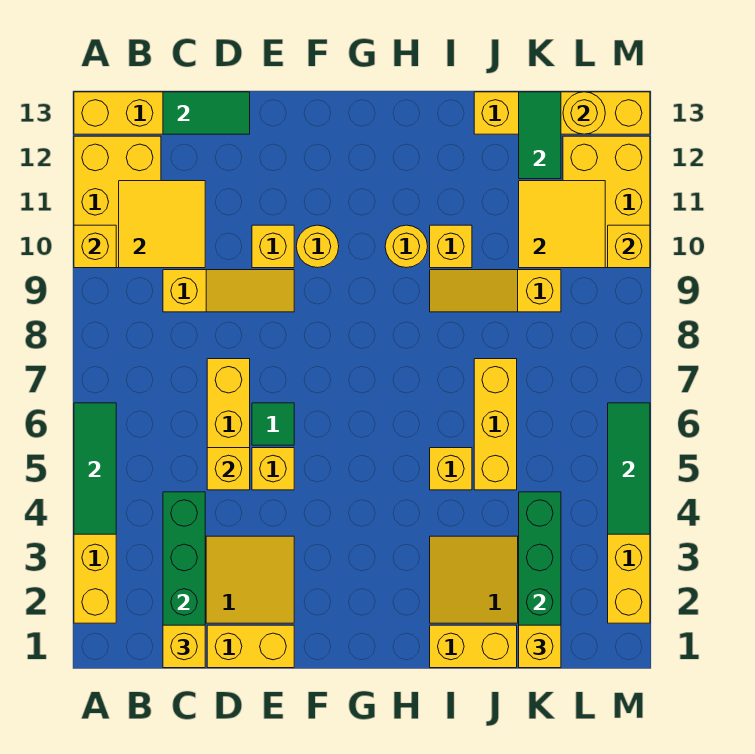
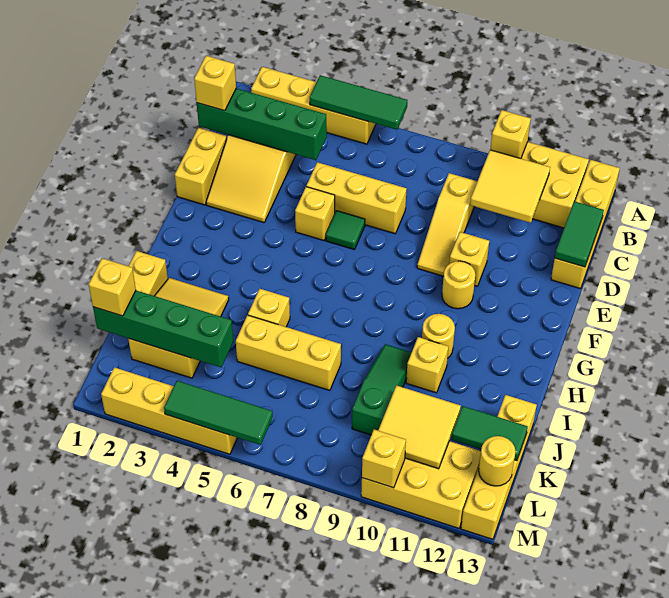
yellow brick D5 level 2 -> none
yellow slope I9:K9 level 1 top K -> green slope I9:K9 level 1 top K

